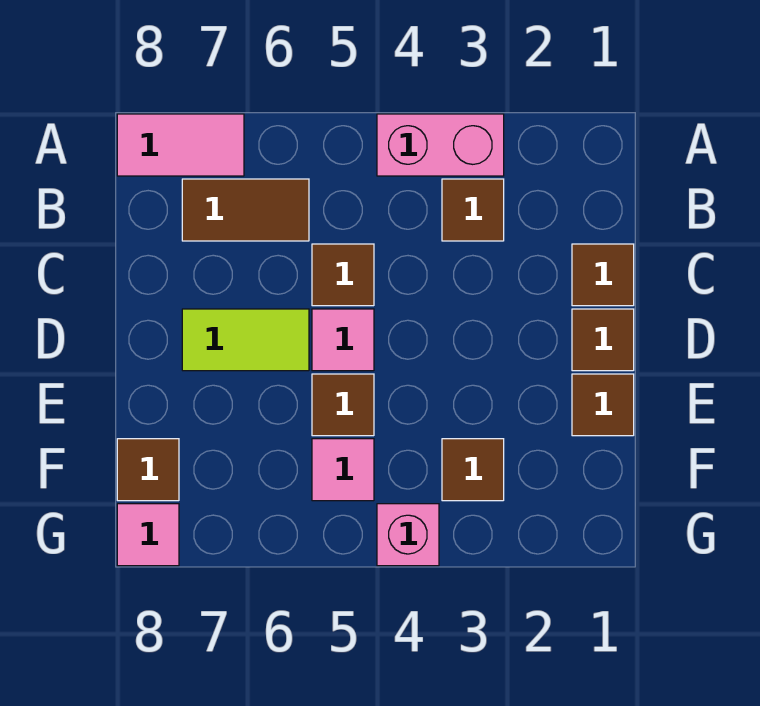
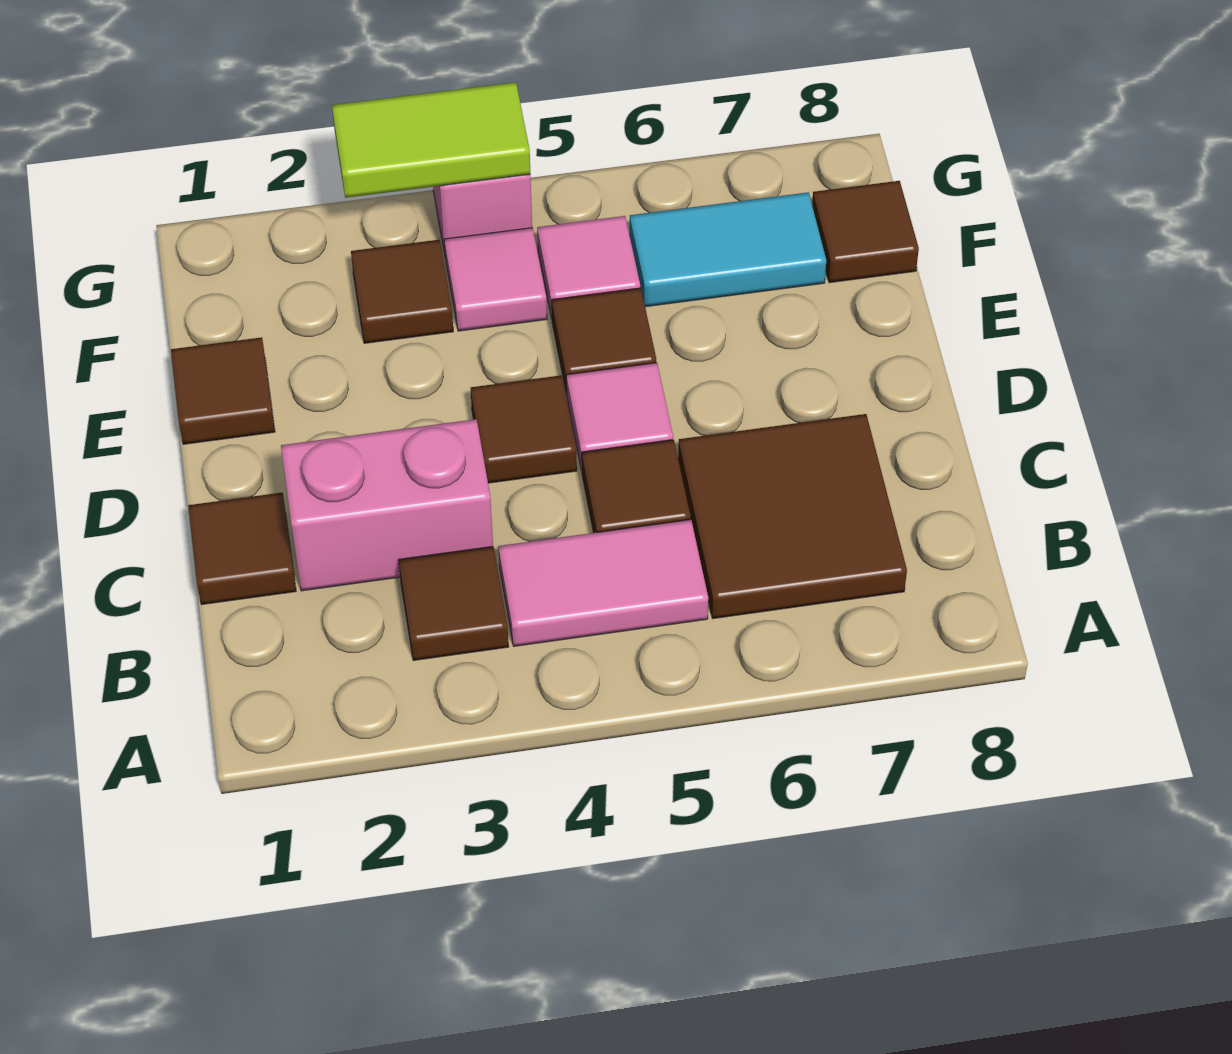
pink brick A3:A4 level 1 -> pink brick C2:C3 level 1
pink tile A7:A8 level 1 -> pink tile B4:B5 level 1
brown tile B6:B7 level 1 -> brown tile B6:C7 level 1
brown tile D1 level 1 -> brown tile D4 level 1
lime tile D6:D7 level 1 -> lime tile G3:G4 level 2
none -> cyan tile F6:F7 level 1
pink tile G8 level 1 -> pink tile F4 level 1

